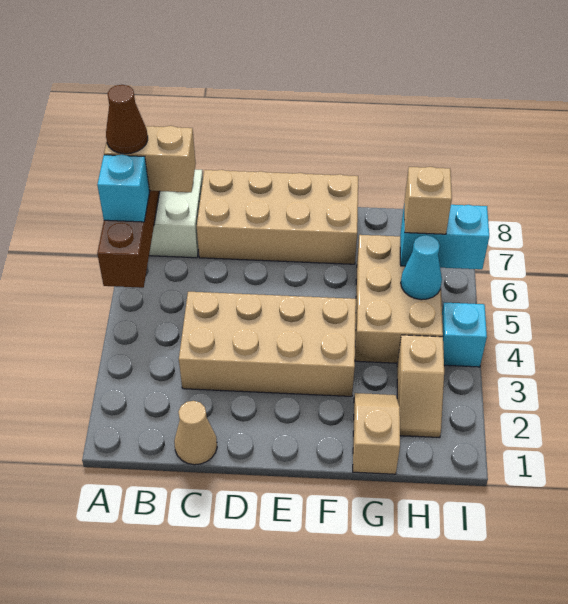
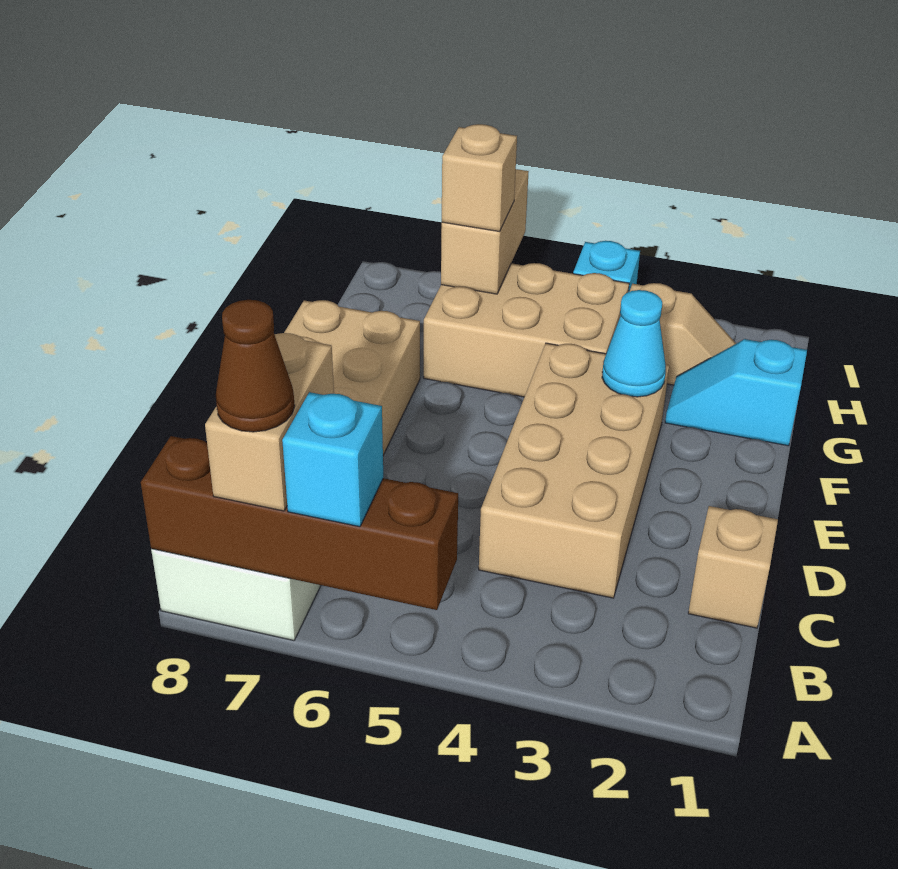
tan cone C1 level 1 -> tan brick C1 level 1
tan slope G1:G2 level 1 top 1 -> cyan slope G1:G2 level 1 top 1
cyan cone H5 level 2 -> cyan cone F3 level 2
cyan brick H6:I6 level 2 -> tan brick H6:I6 level 2

